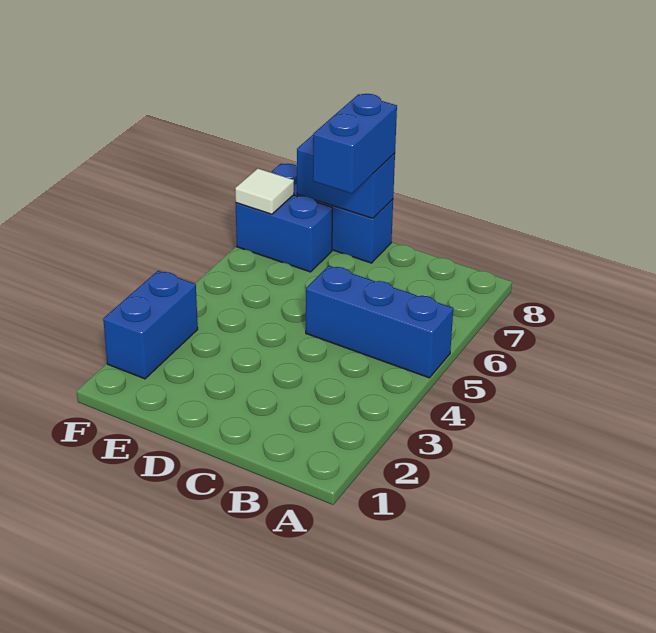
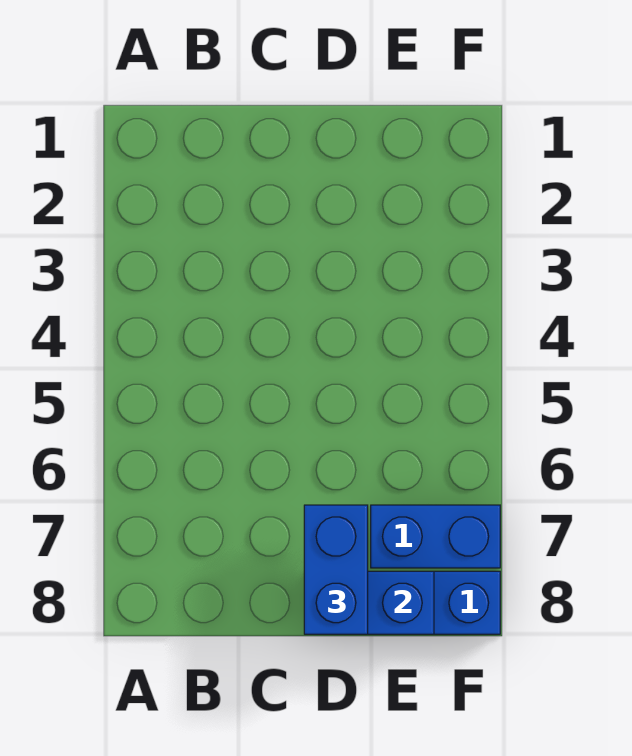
blue brick A5:C5 level 1 -> none
blue brick F2:F3 level 1 -> none
white tile F7 level 2 -> none

